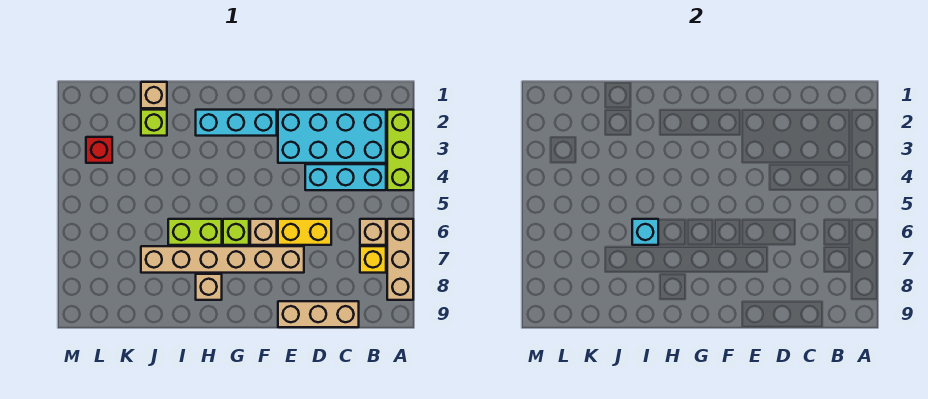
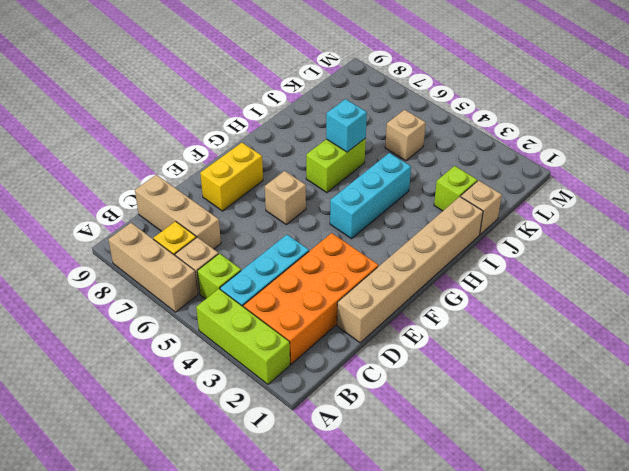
cyan brick B2:E3 level 1 -> orange brick B2:E3 level 1
tan brick C9:E9 level 1 -> tan brick C7:C9 level 1
yellow brick D6:E6 level 1 -> yellow brick E8:F8 level 1
tan brick E7:J7 level 1 -> tan brick D1:I1 level 1
cyan brick F2:H2 level 1 -> cyan brick G4:I4 level 1
lime brick G6 level 1 -> lime brick B5 level 1
tan brick H8 level 1 -> tan brick K5 level 1
red brick L3 level 1 -> none

